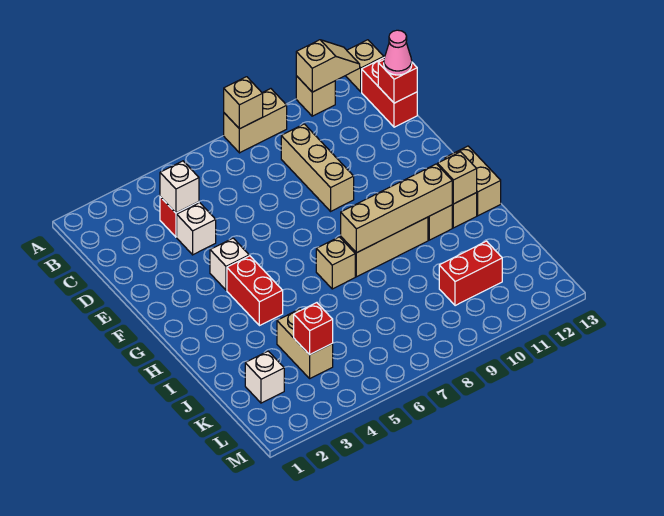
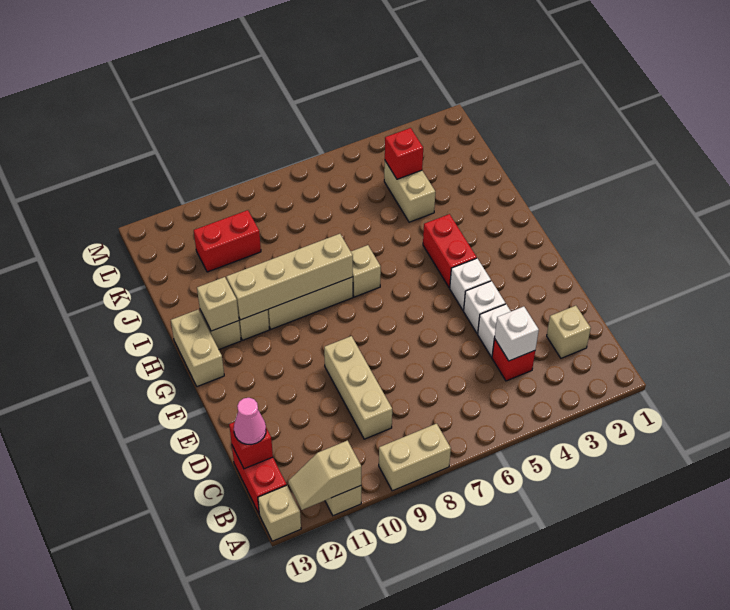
tan brick A8 level 2 -> tan brick C2 level 1
white brick K2 level 1 -> white brick E4 level 1

